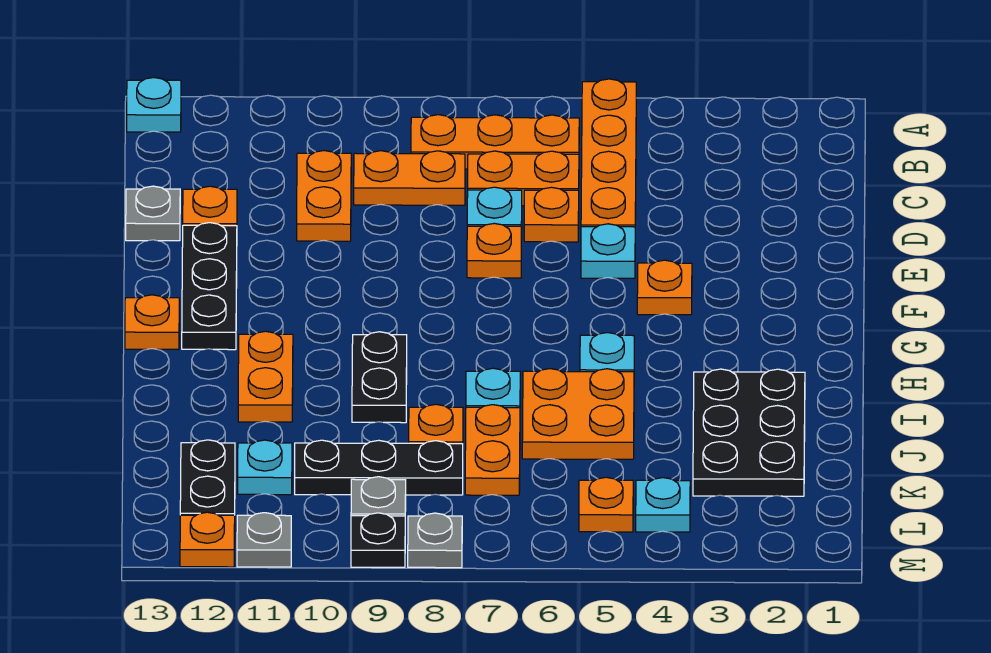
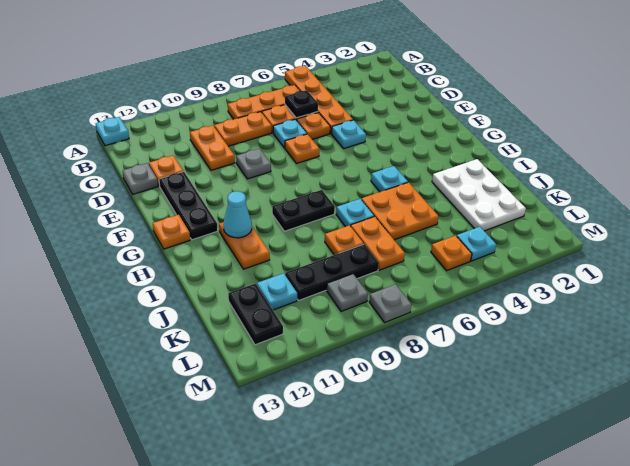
orange plate F4 level 1 -> none
black plate H9:I9 level 1 -> black plate H8:H9 level 1
none -> cyan cone H11 level 2
black plate I2:K3 level 1 -> white plate I2:K3 level 1
black plate M9 level 1 -> black plate C6 level 2
grey plate M11 level 1 -> grey plate E9 level 1
orange plate M12 level 1 -> none

